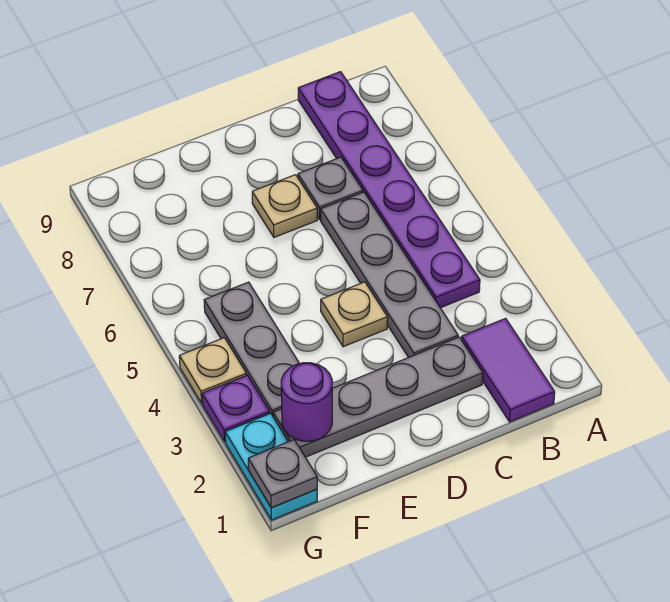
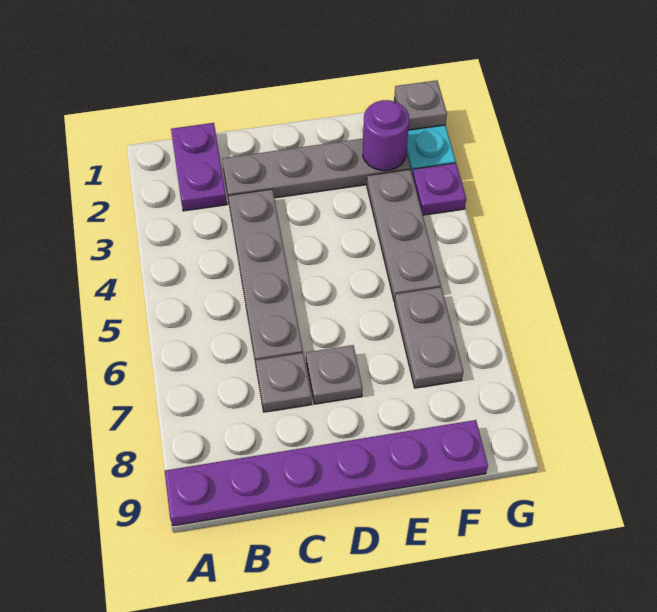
purple tile B1:B2 level 1 -> purple plate B1:B2 level 1
purple plate B4:B9 level 1 -> purple plate A9:F9 level 1
tan plate D4 level 1 -> none
tan plate D7 level 1 -> grey plate D7 level 1
none -> grey plate F6:F7 level 1
tan plate G4 level 1 -> none

